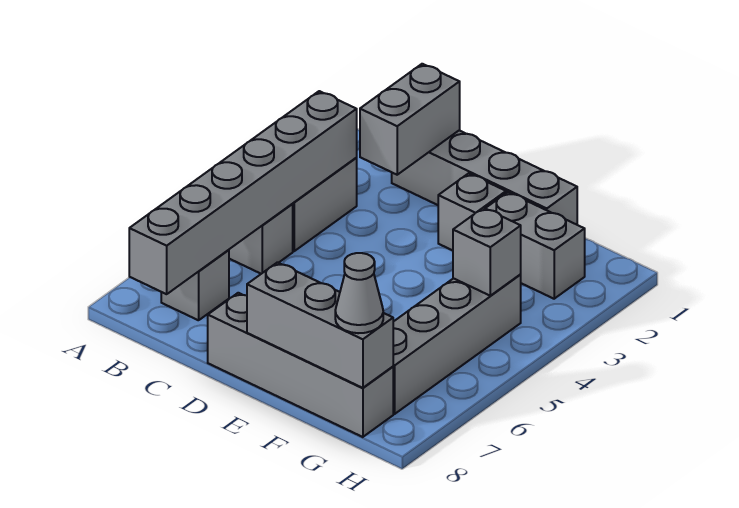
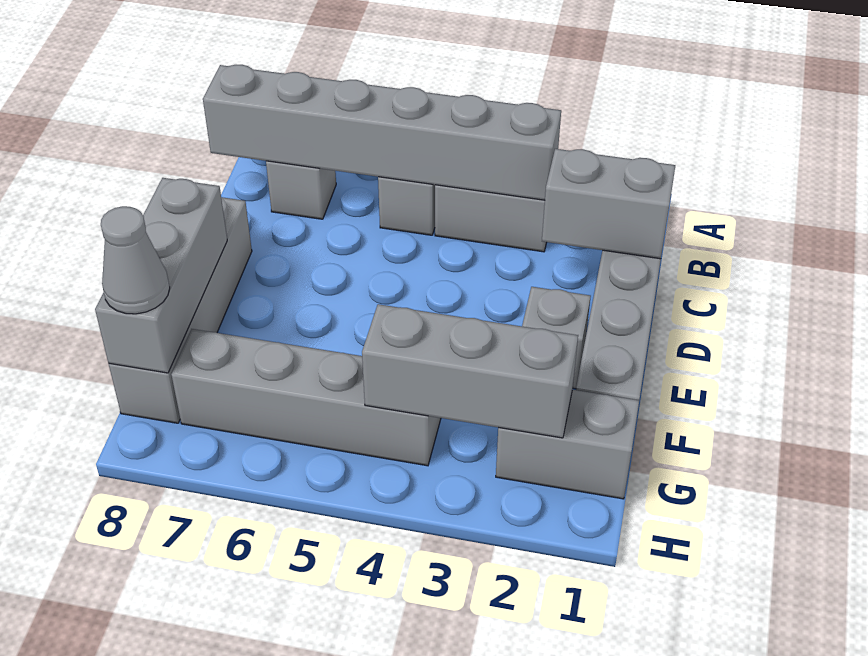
grey brick F2:G2 level 1 -> grey brick G1:G2 level 1
grey brick G4 level 2 -> grey brick G2:G4 level 2

